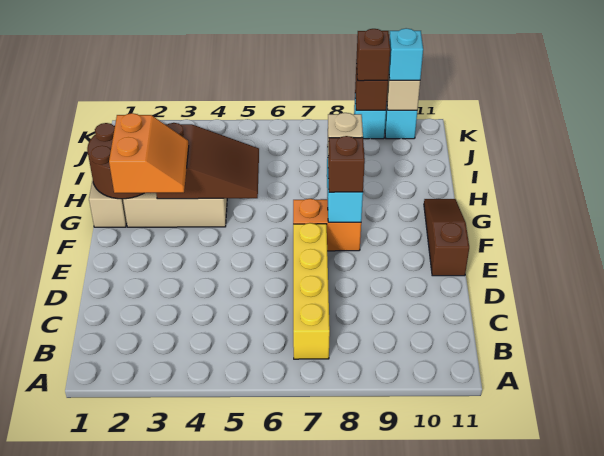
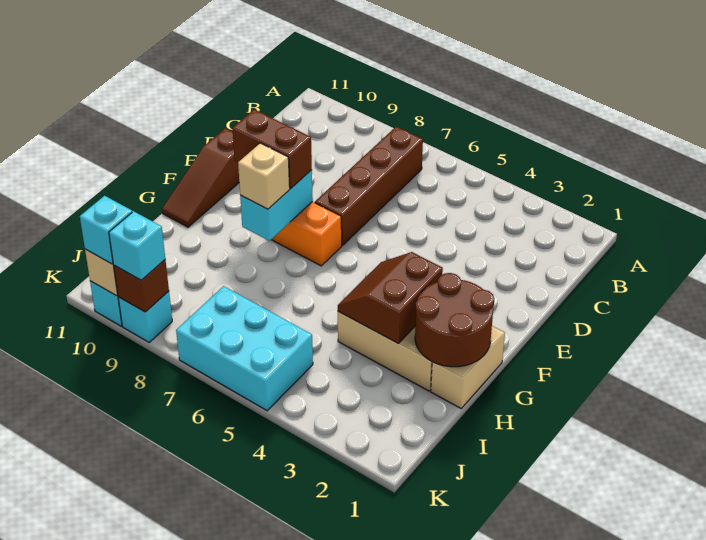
yellow brick B7:E7 level 1 -> brown brick B7:E7 level 1
orange slope F2:G3 level 3 top 2 -> none
brown brick F8 level 3 -> brown brick F8:F9 level 3
brown slope G3:H5 level 2 top 3 -> brown slope G3:H4 level 2 top 3
none -> cyan brick J5:K7 level 1
brown brick K9 level 3 -> cyan brick K9 level 3

